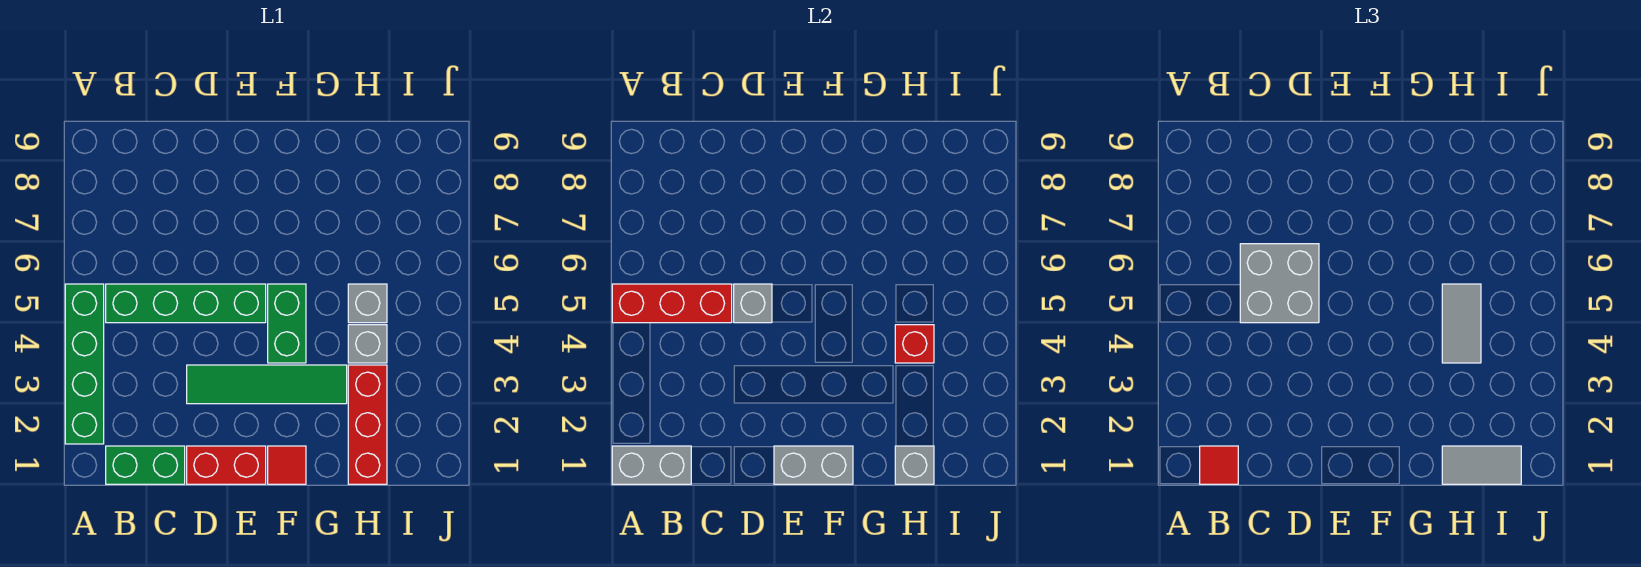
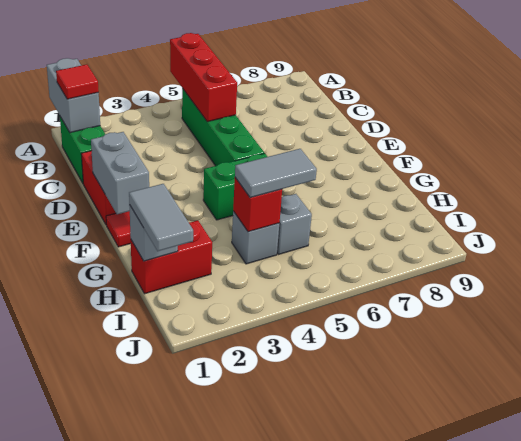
green brick A2:A5 level 1 -> none
grey brick C5:D6 level 3 -> none
green tile D3:G3 level 1 -> none
grey brick D5 level 2 -> none
red brick H1:H3 level 1 -> red brick H1:H2 level 1

